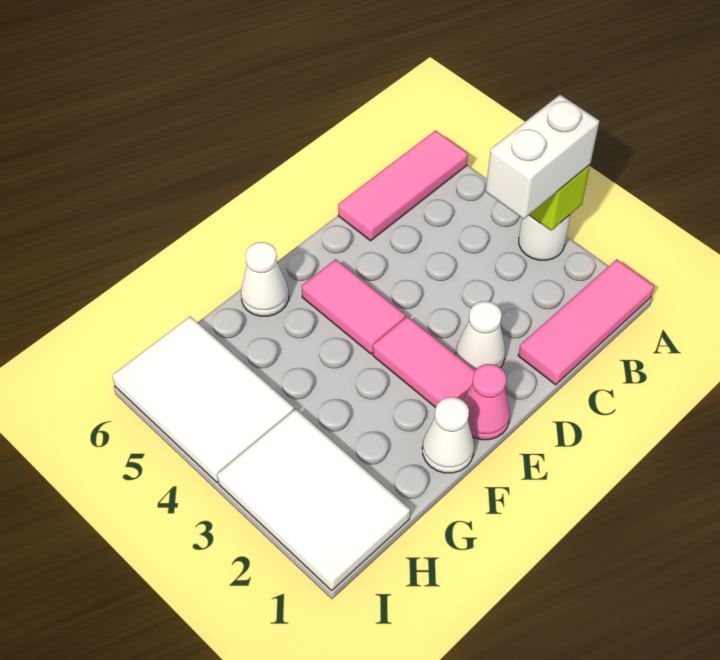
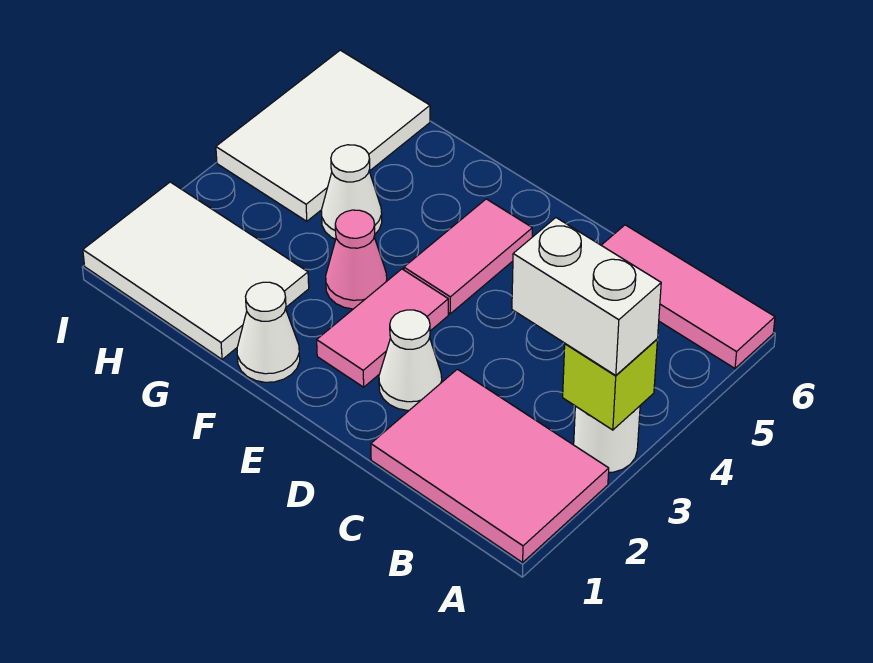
pink tile A1:C1 level 1 -> pink tile A1:C2 level 1
pink cone E1 level 1 -> pink cone F3 level 1
white cone F6 level 1 -> white cone G4 level 1
white tile H1:I3 level 1 -> white tile G1:I2 level 1

